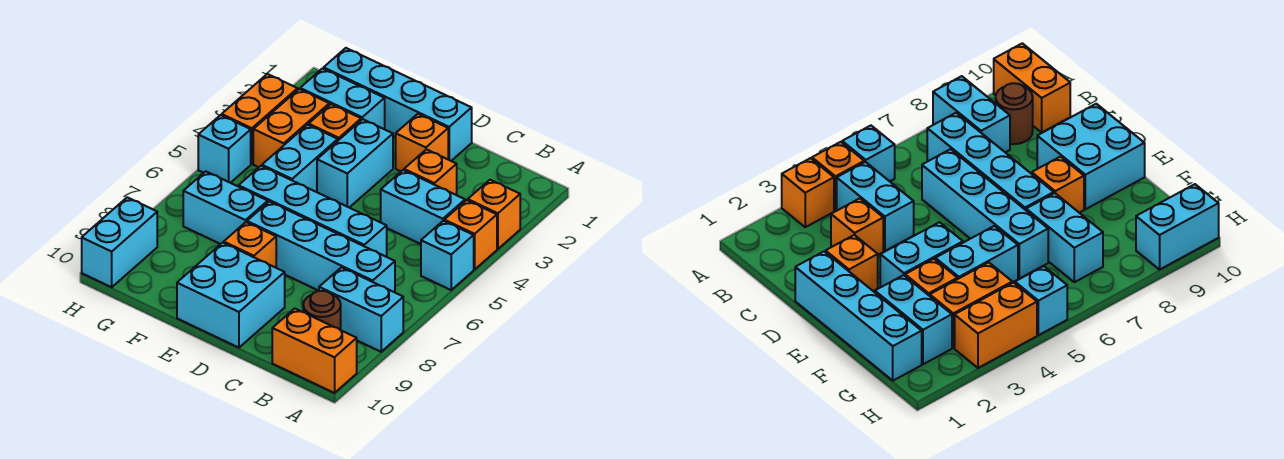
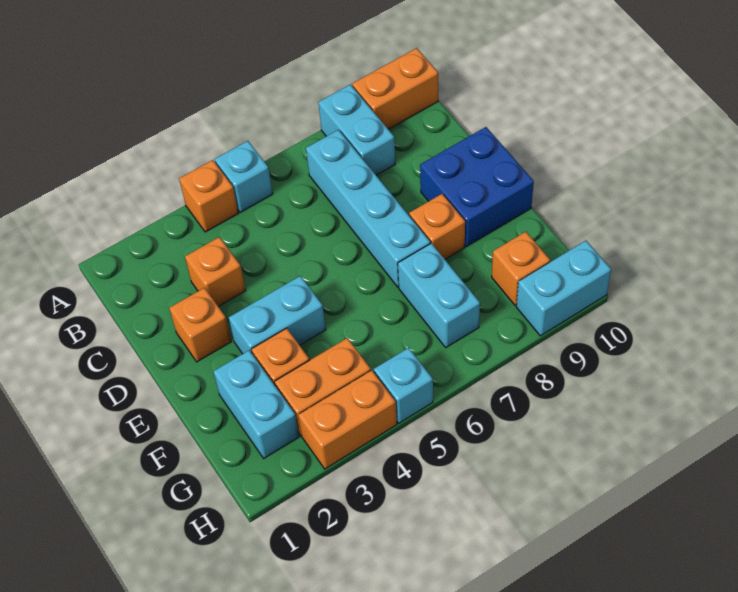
orange brick A3 level 1 -> orange brick G9 level 1
orange brick A10:B10 level 1 -> orange brick A9:A10 level 1
cyan brick B4:C4 level 1 -> none
brown round brick B9 level 1 -> none
cyan brick C6:F6 level 1 -> none
cyan brick D1:G1 level 1 -> none
cyan brick D9:E10 level 1 -> blue brick D9:E10 level 1
cyan brick F4:F5 level 1 -> none

